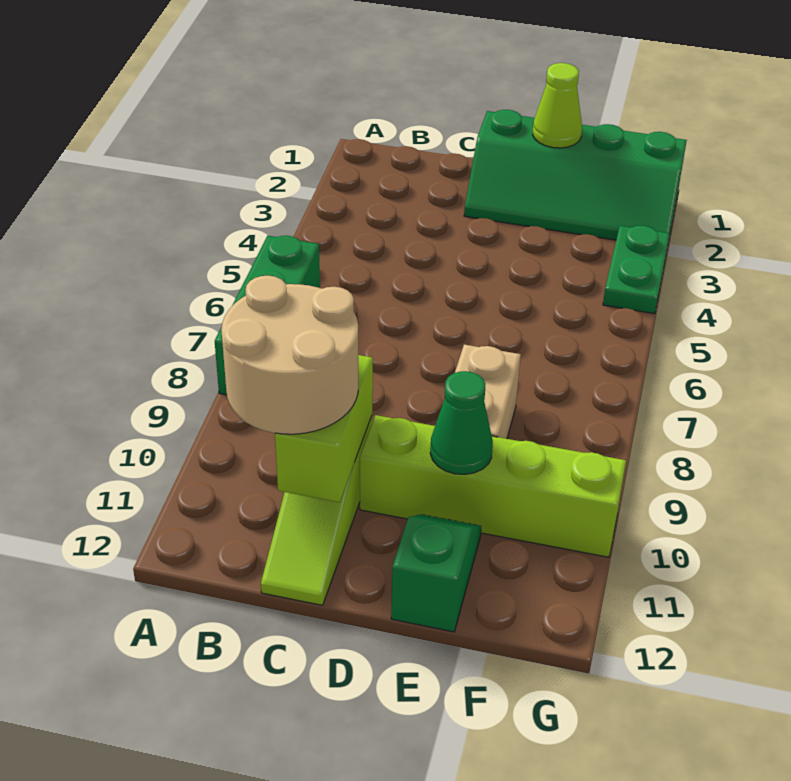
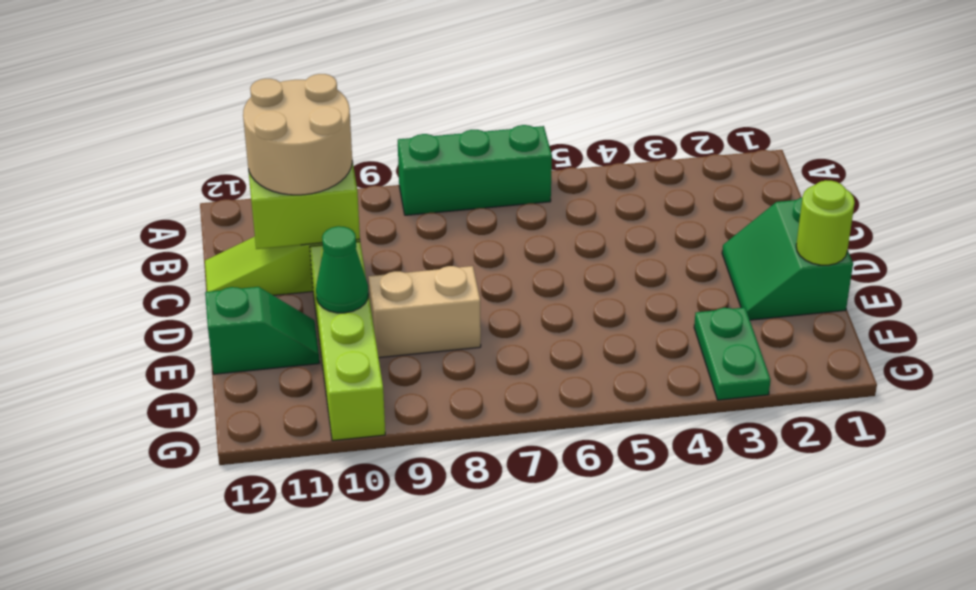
green slope D1:G2 level 1 top 1 -> green slope D1:E2 level 1 top 1
lime cone E1 level 2 -> lime round brick E1 level 2
green plate G3:G4 level 1 -> green plate F3:G3 level 1

